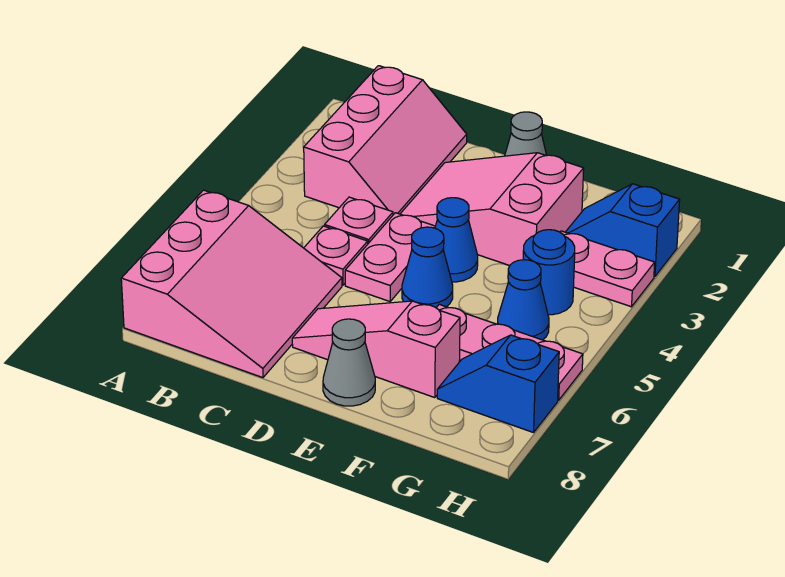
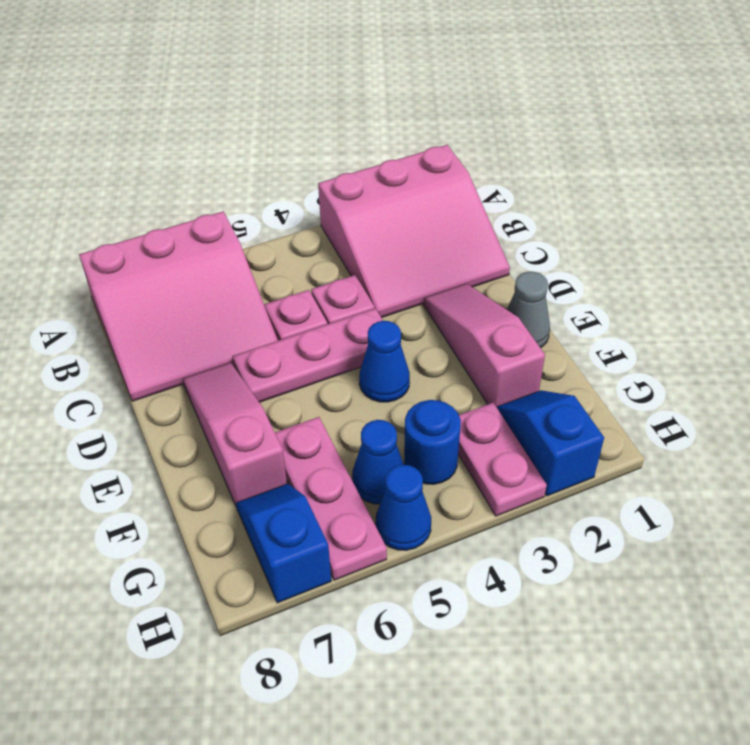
pink slope B1:C3 level 1 top B -> pink slope A1:C3 level 1 top A
pink slope D2:F3 level 1 top F -> pink slope D2:F2 level 1 top F
pink plate D4:D5 level 1 -> pink plate D4:D6 level 1
blue cone E5 level 1 -> blue cone H5 level 1
grey cone E8 level 1 -> none

